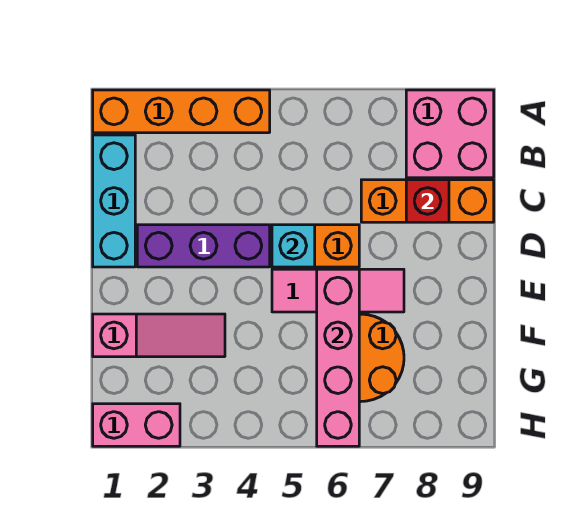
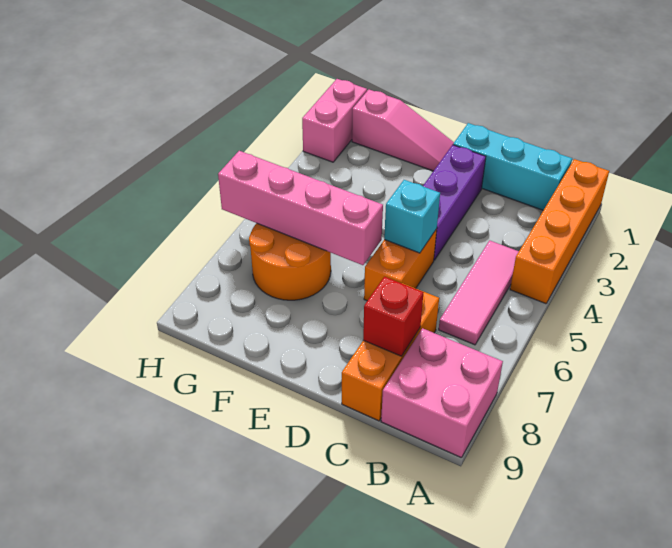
pink tile E5:E7 level 1 -> pink tile B4:B6 level 1
pink slope F1:F3 level 1 top 1 -> pink slope E1:G1 level 1 top G

